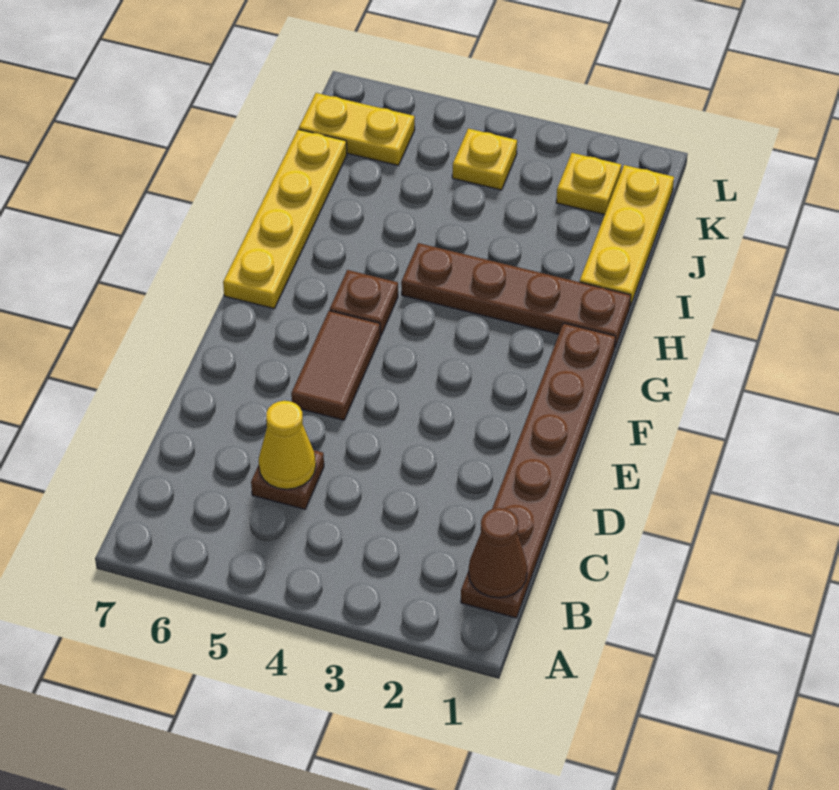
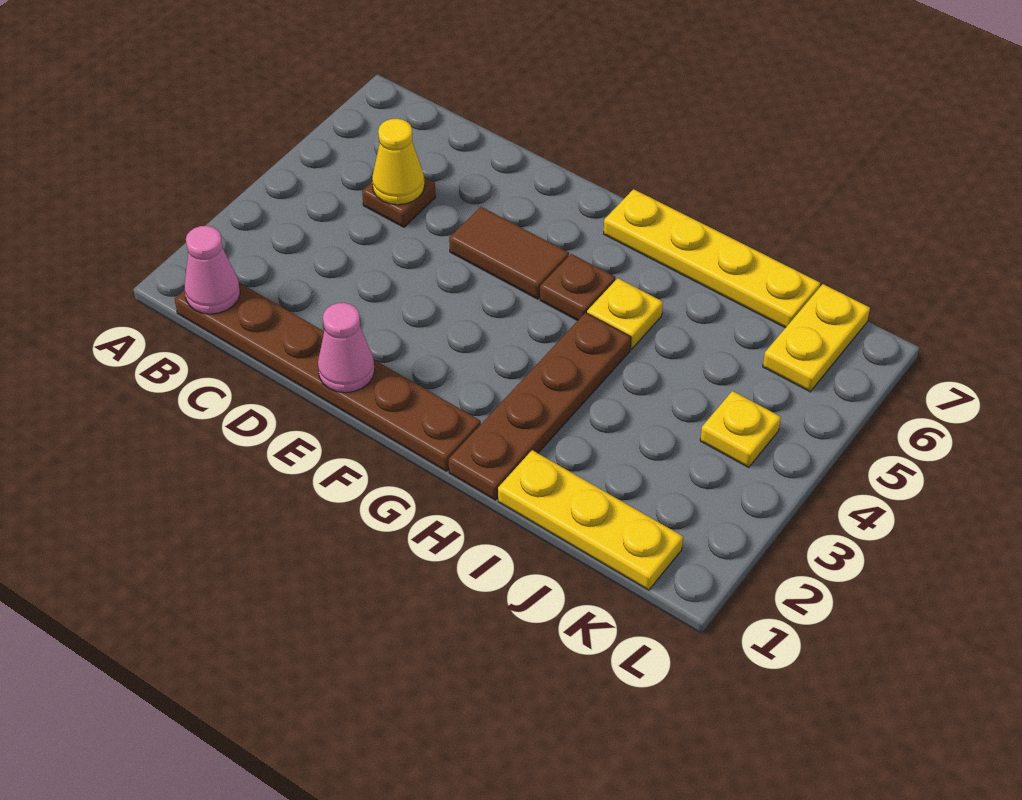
brown cone B1 level 2 -> pink cone B1 level 2
none -> pink cone E1 level 2
yellow plate K2 level 1 -> yellow plate H5 level 1

